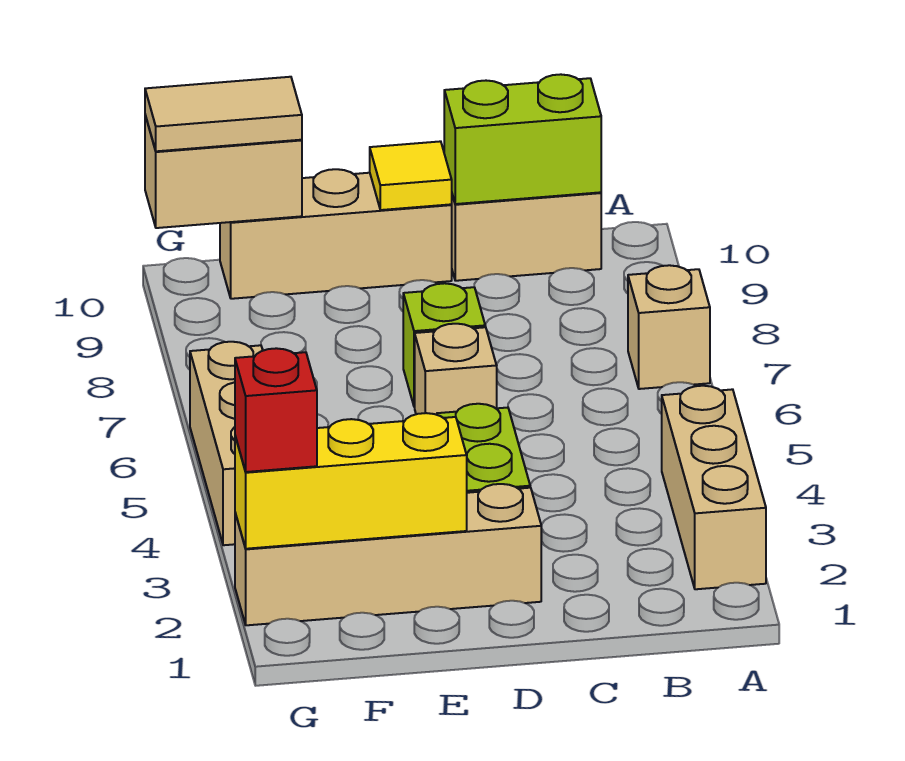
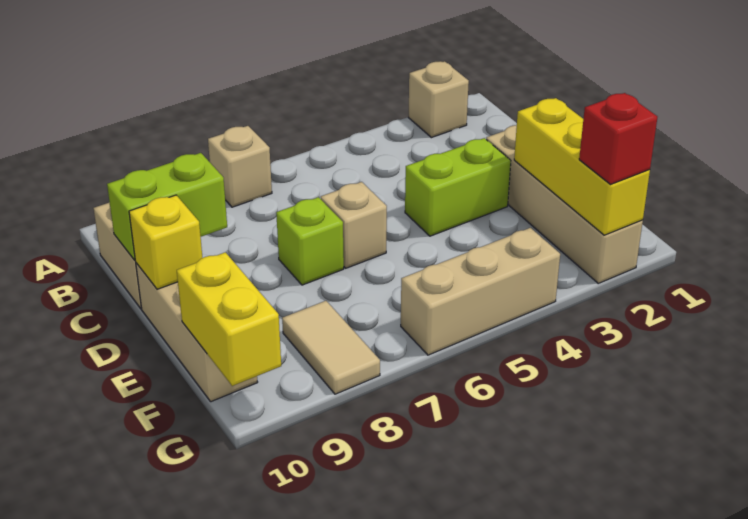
tan brick A2:A4 level 1 -> tan brick A2 level 1
lime brick B10:C10 level 2 -> lime brick C9:C10 level 2
yellow tile D10 level 2 -> yellow brick D10 level 2
tan brick F10:G10 level 2 -> yellow brick F10:G10 level 2
tan tile F10:G10 level 3 -> tan tile F8:G8 level 1

